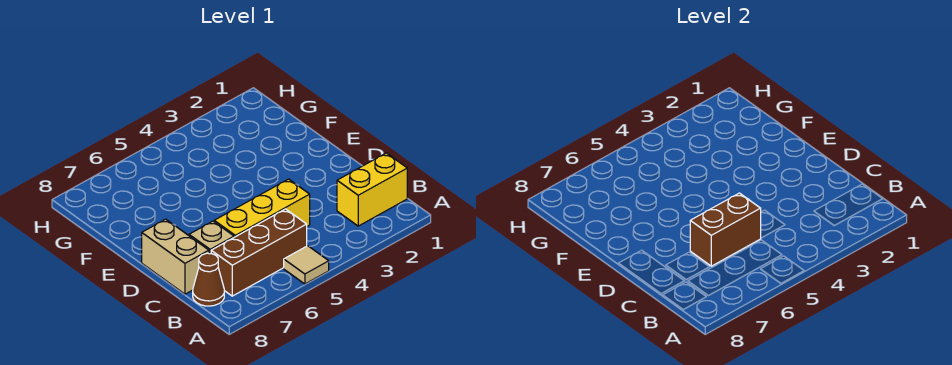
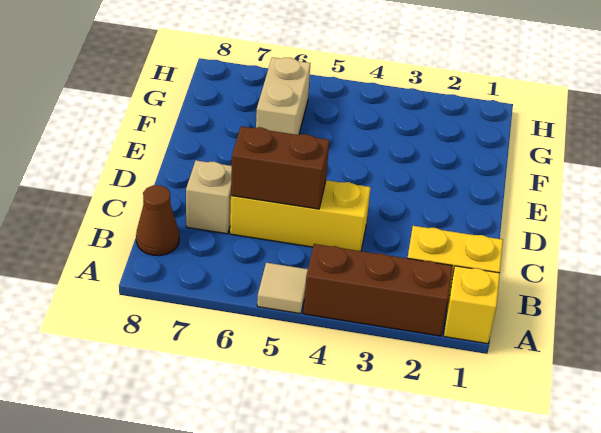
none -> yellow brick A1 level 1
brown brick B5:B7 level 1 -> brown brick A2:A4 level 1
tan brick C8:D8 level 1 -> tan brick F6:G6 level 1

